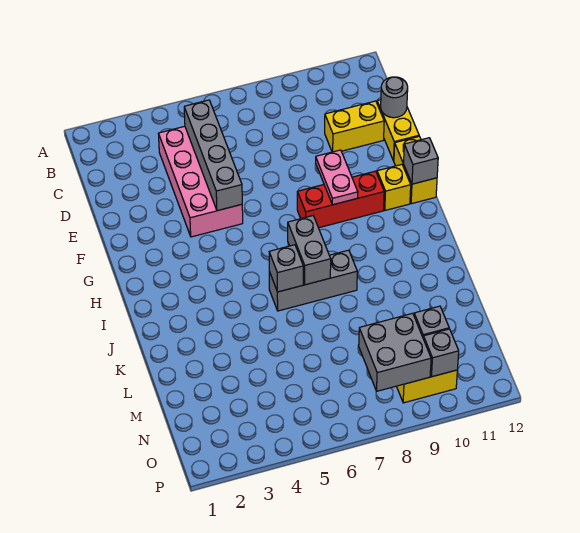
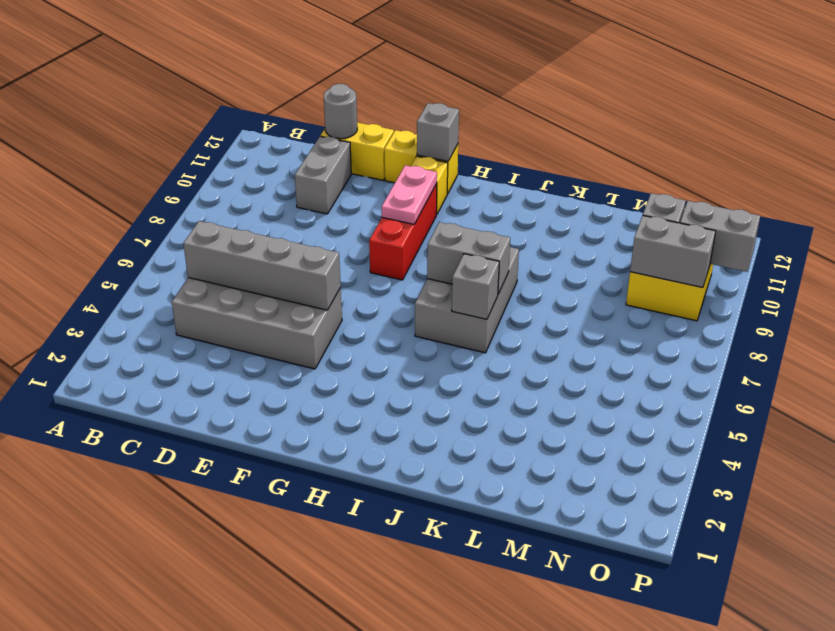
pink brick C4:F5 level 1 -> grey brick C4:F5 level 1
yellow brick D10:D11 level 1 -> grey brick D10:D11 level 1
pink plate F9:G9 level 2 -> pink plate G9:G10 level 2
grey brick J6:J8 level 1 -> grey brick I6:J8 level 1
grey brick N8:O9 level 2 -> grey brick N9:O9 level 2
grey brick O10 level 2 -> grey brick O10:P10 level 2

